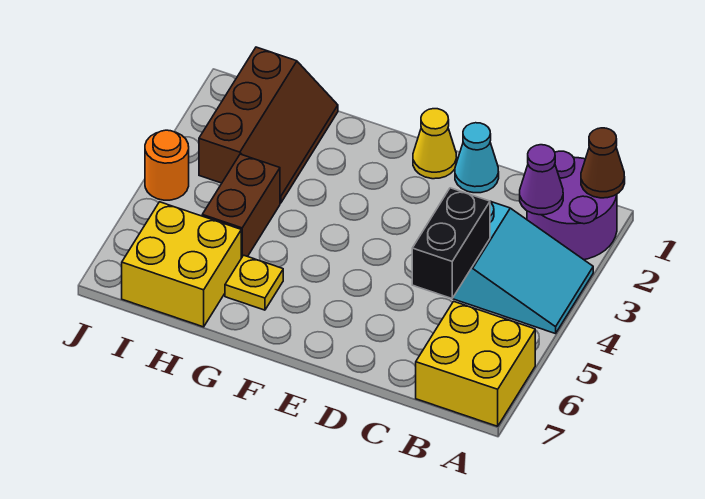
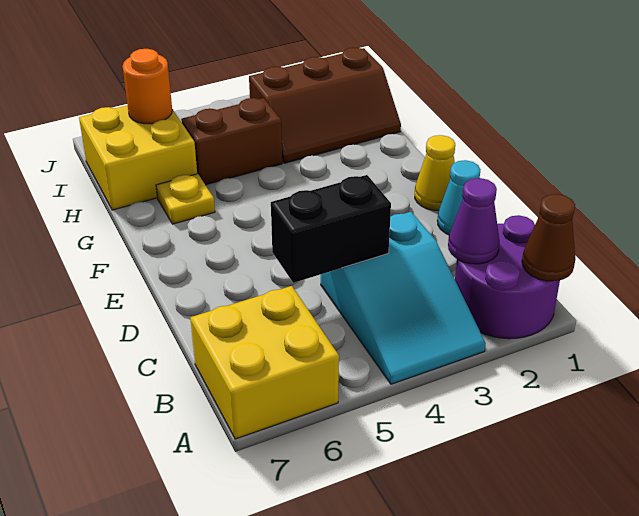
orange round brick J4 level 1 -> orange round brick I6 level 2

